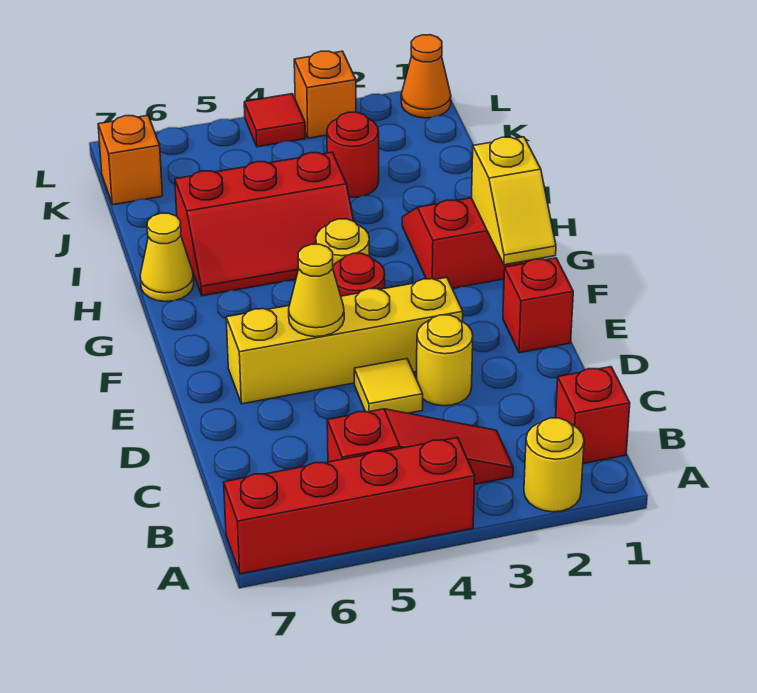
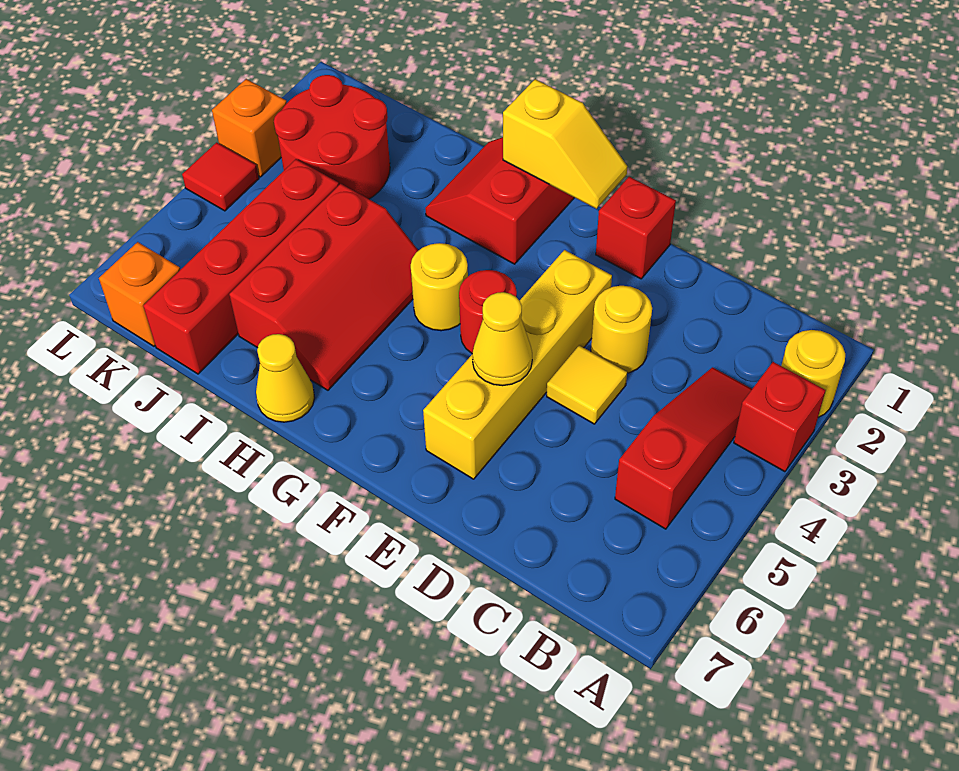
red brick A4:A7 level 1 -> red brick J4:J7 level 1
red brick B1 level 1 -> red brick A3 level 1
red round brick J3 level 1 -> red round brick J2:K3 level 1
orange cone L1 level 1 -> none

